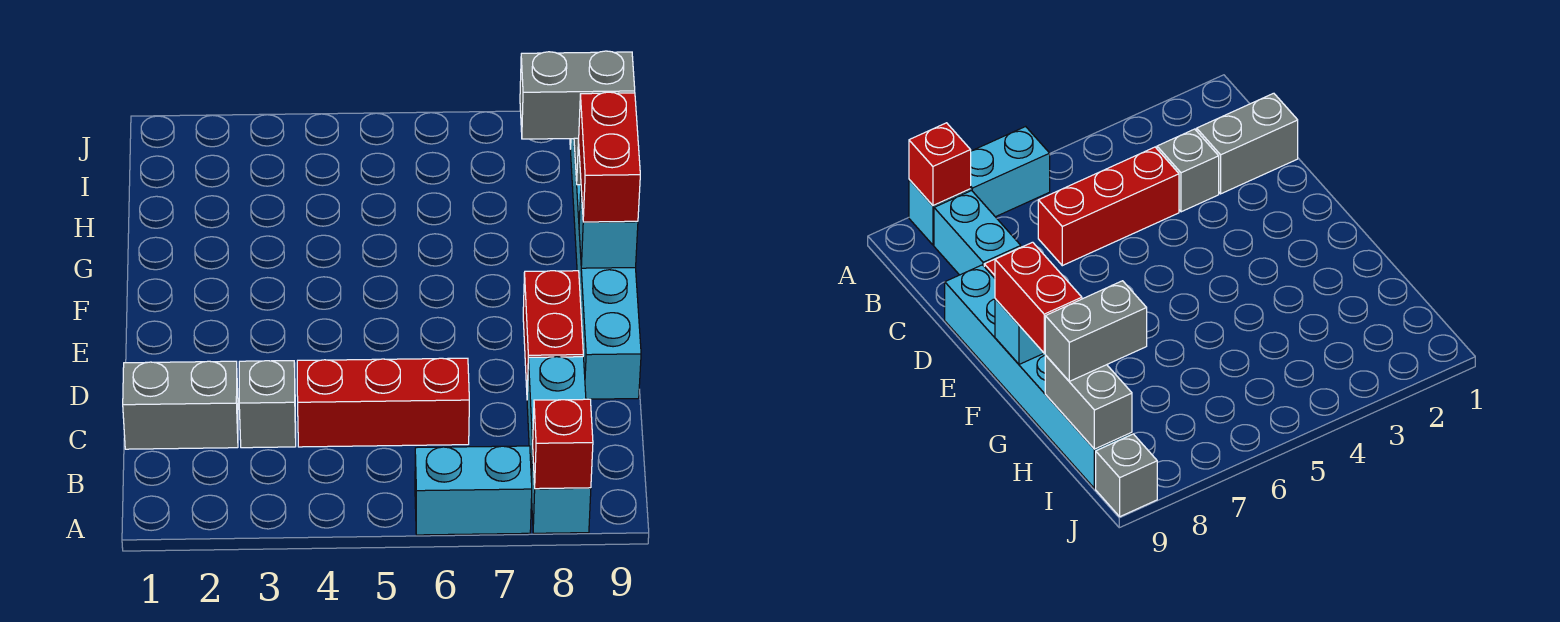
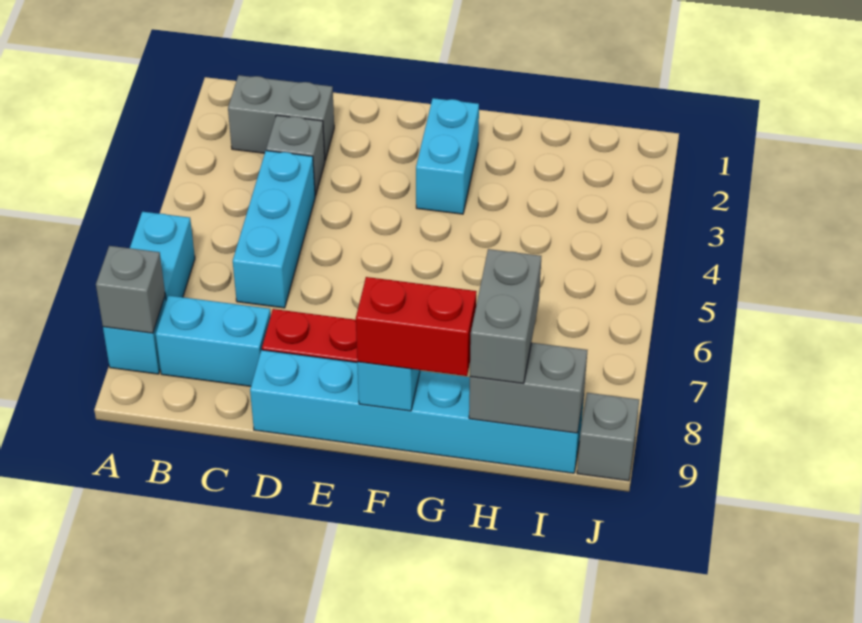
red brick A8 level 2 -> grey brick A8 level 2
grey brick C1:C2 level 1 -> grey brick B2:C2 level 1
red brick C4:C6 level 1 -> cyan brick C4:C6 level 1
none -> cyan brick F2:F3 level 1

